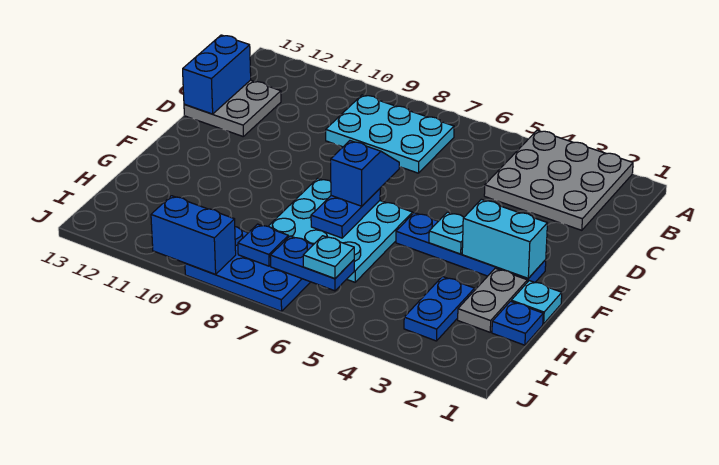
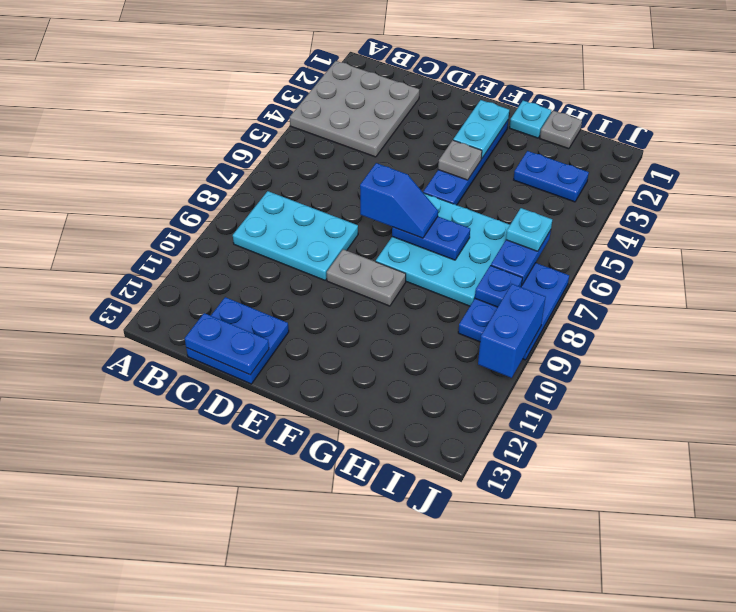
cyan plate B7:C9 level 1 -> cyan plate B8:D9 level 1
grey plate C12:D13 level 1 -> blue plate C12:D13 level 1
blue brick C13:D13 level 2 -> blue plate C13:D13 level 2
blue slope E7:F7 level 3 top F -> blue slope E7:F7 level 3 top E
cyan brick F2:F3 level 2 -> cyan plate F2:F3 level 2
cyan plate F4 level 2 -> grey plate F4 level 2
grey plate G2:H2 level 1 -> grey plate E9:F9 level 1
blue plate H1 level 1 -> grey plate H1 level 1

